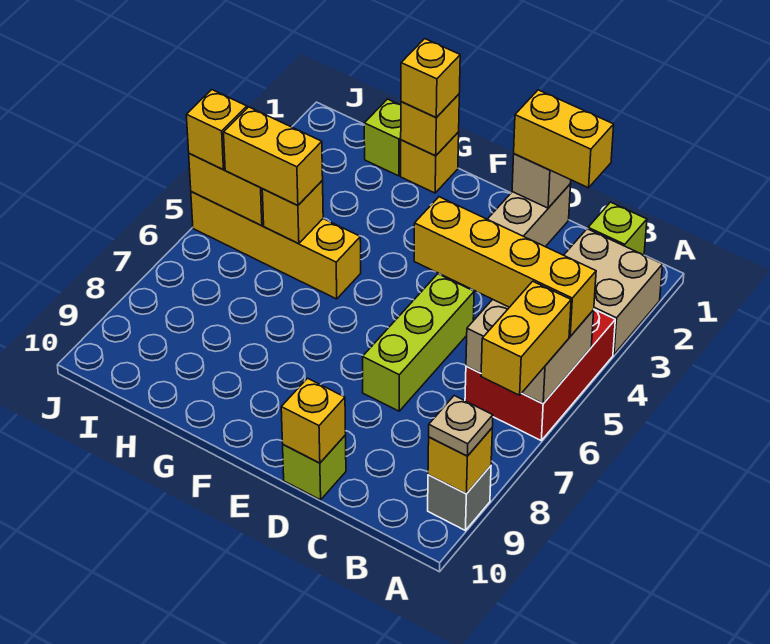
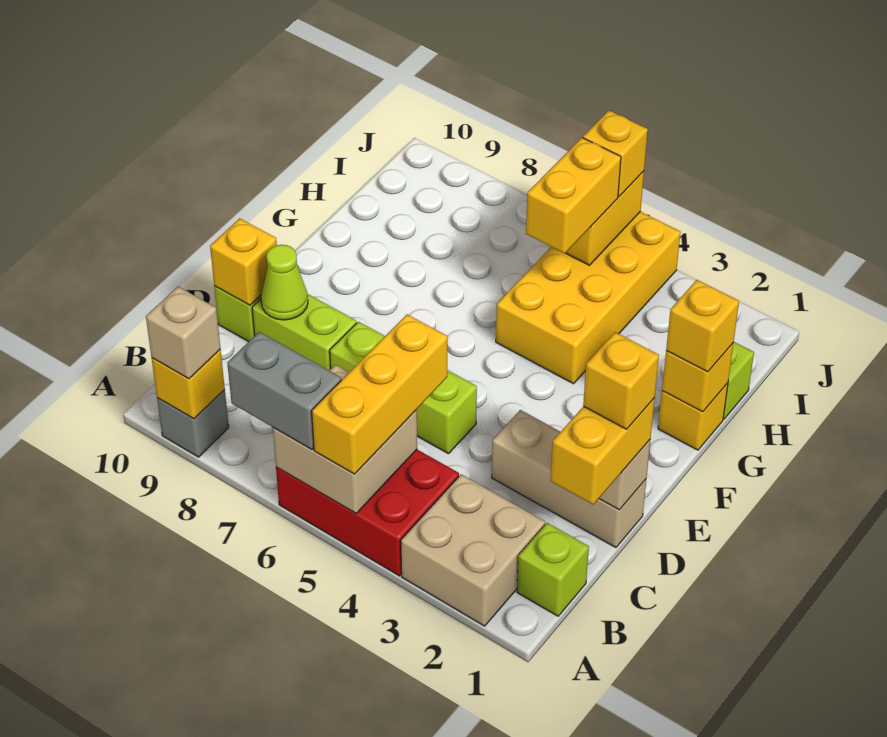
yellow brick A5:D5 level 3 -> yellow brick A5:C5 level 3
yellow brick A6:A7 level 3 -> grey brick A6:A7 level 3
tan plate A9 level 3 -> tan brick A9 level 3
none -> lime brick D8:D9 level 1
none -> lime cone D9 level 2
yellow brick G5:J5 level 1 -> yellow brick G4:J5 level 1
yellow brick H5 level 2 -> yellow brick D1 level 4

